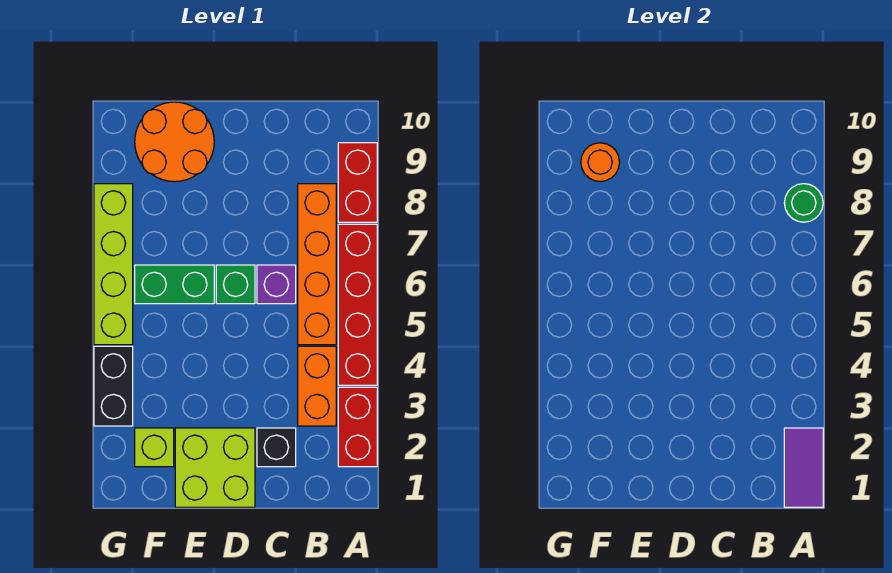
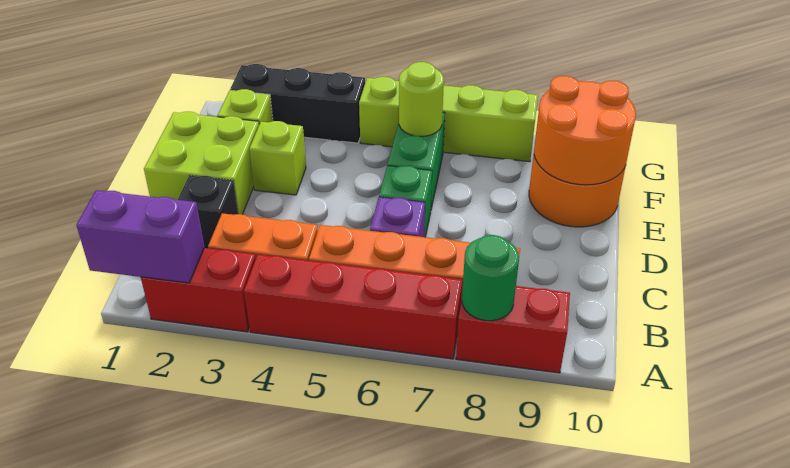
purple tile A1:A2 level 2 -> purple brick A1:A2 level 2
none -> lime brick E3 level 1
none -> lime round brick F6 level 2
orange round brick F9 level 2 -> orange round brick E9:F10 level 2
black brick G3:G4 level 1 -> black brick G2:G4 level 1

